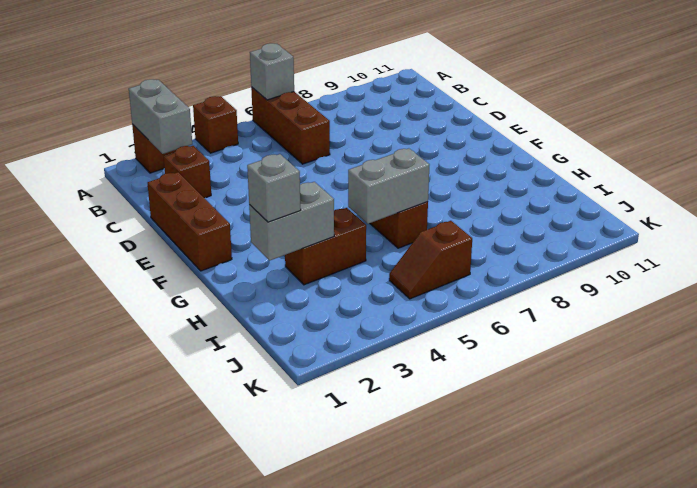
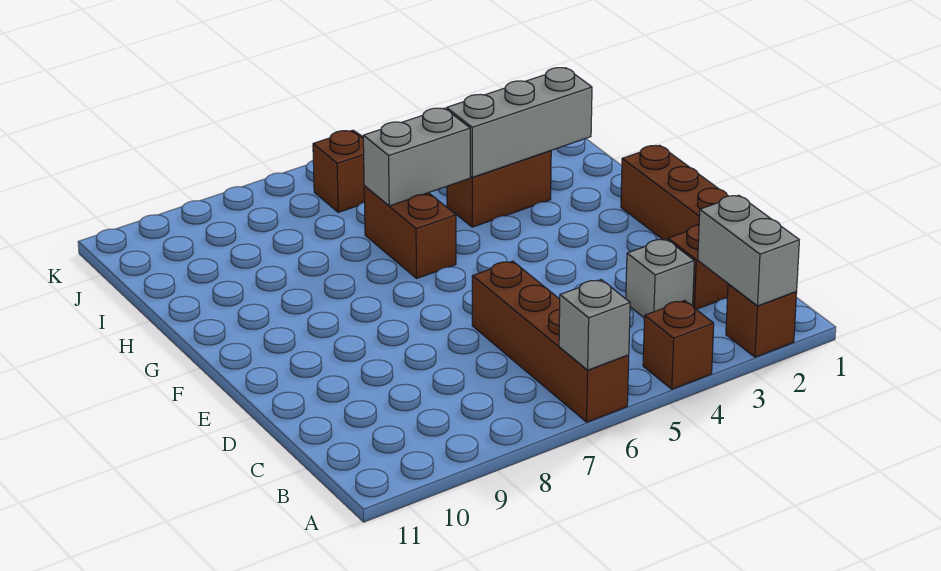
brown brick A6:C6 level 1 -> brown brick A6:D6 level 1
grey brick H2:H3 level 2 -> grey brick H2:H4 level 2
grey brick H2 level 3 -> grey brick C3 level 1

